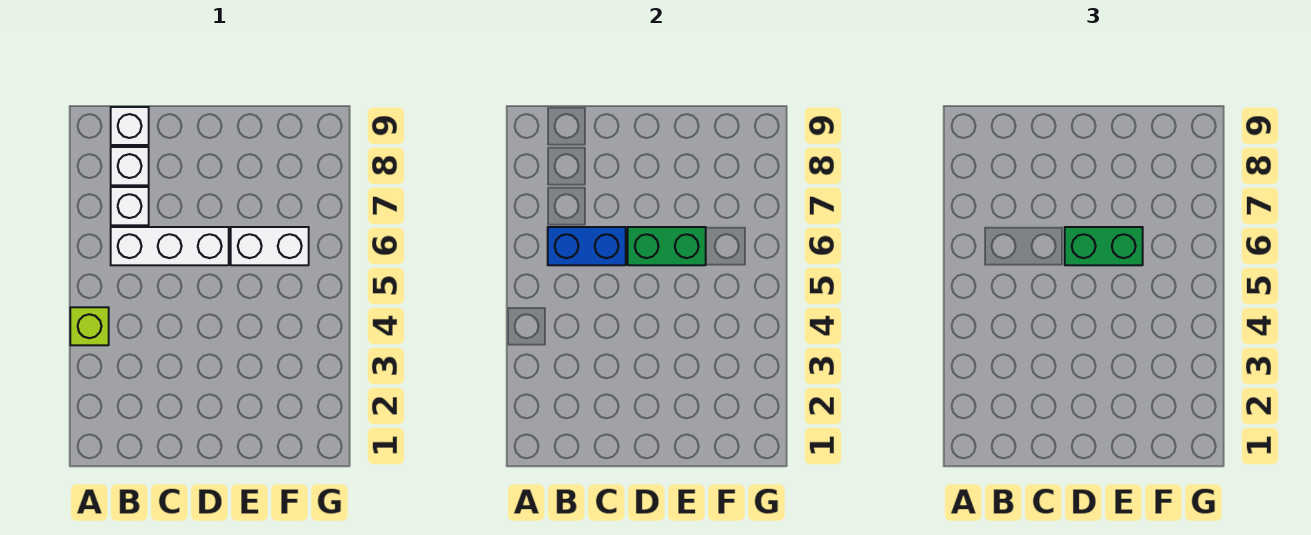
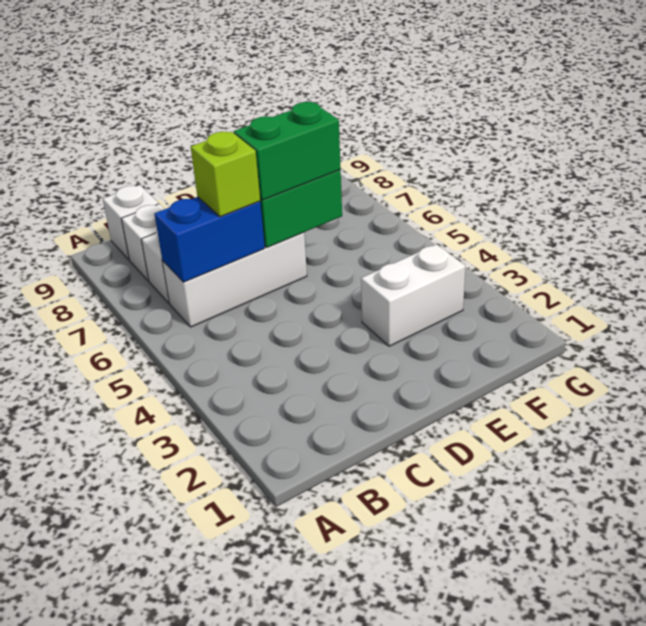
lime brick A4 level 1 -> lime brick C6 level 3
white brick E6:F6 level 1 -> white brick E3:F3 level 1

